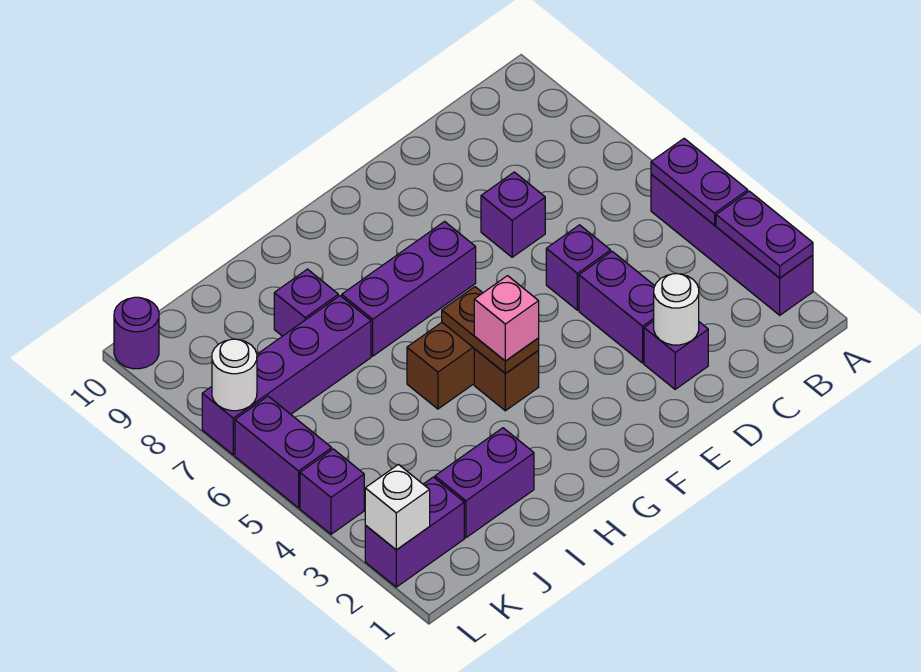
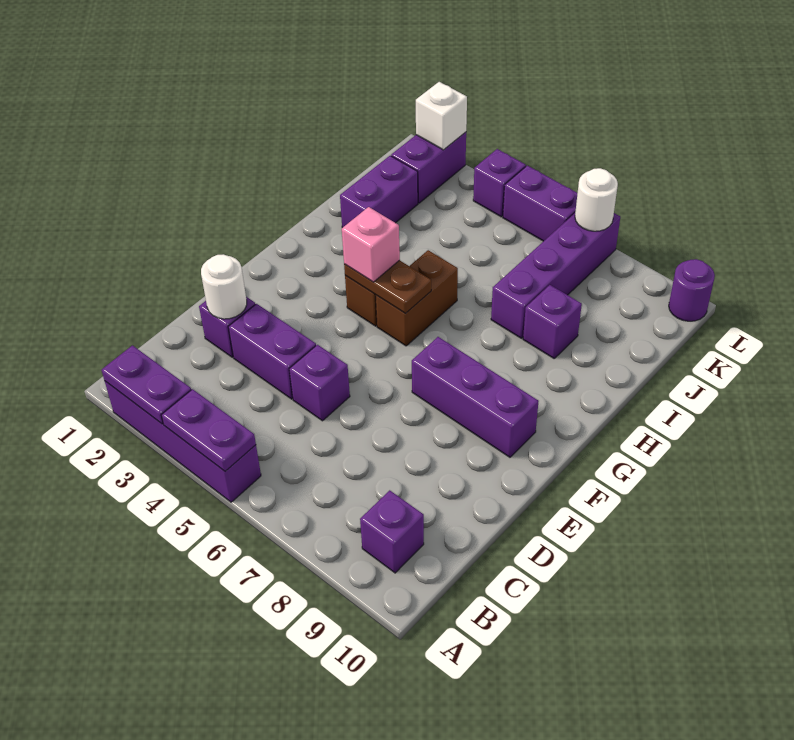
purple brick D7 level 1 -> purple brick B9 level 1
purple brick F7:H7 level 1 -> purple brick F7:F9 level 1

